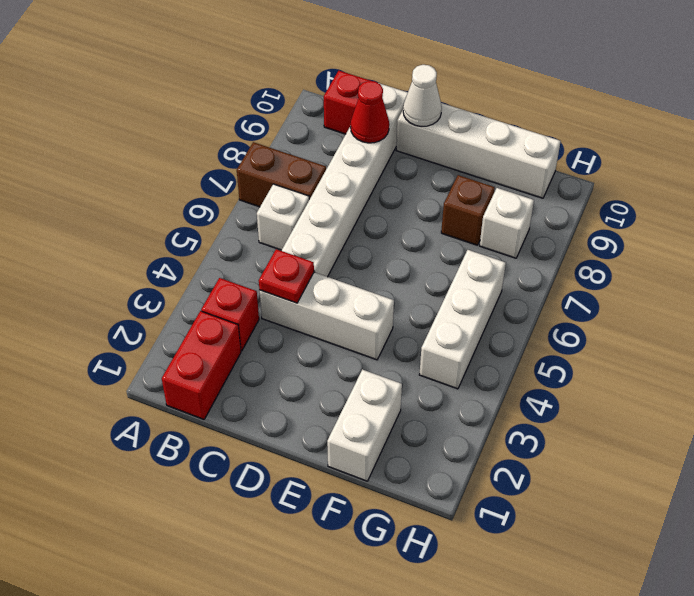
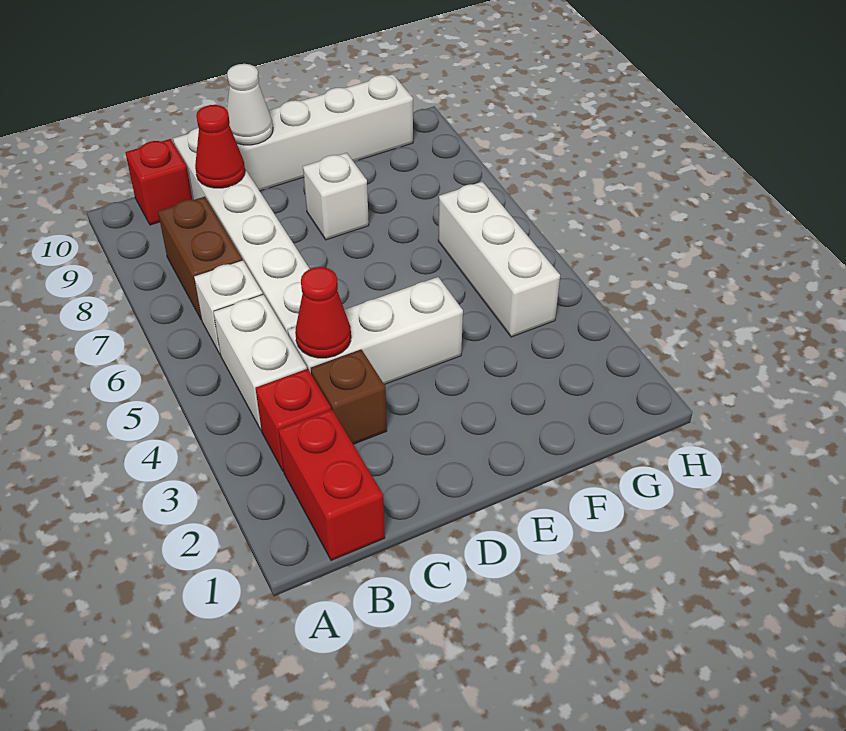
brown brick A7:B7 level 1 -> brown brick B7:B8 level 1
red plate C4 level 2 -> red cone C4 level 2
white brick F1:F2 level 1 -> white brick B4:B5 level 1
brown brick F8 level 1 -> brown brick C3 level 1
white brick G8 level 1 -> white brick E8 level 1

